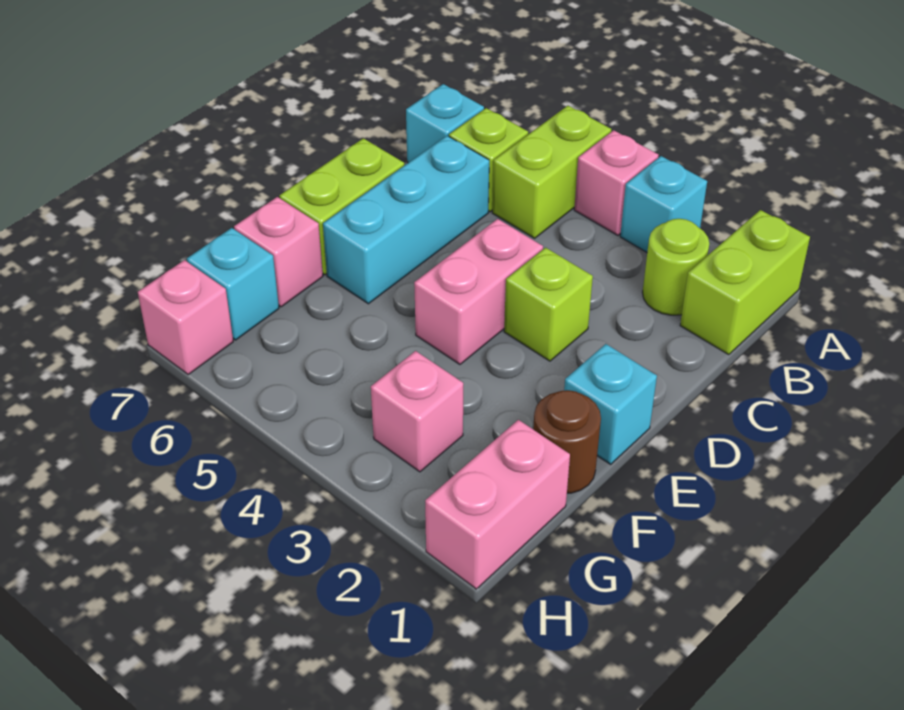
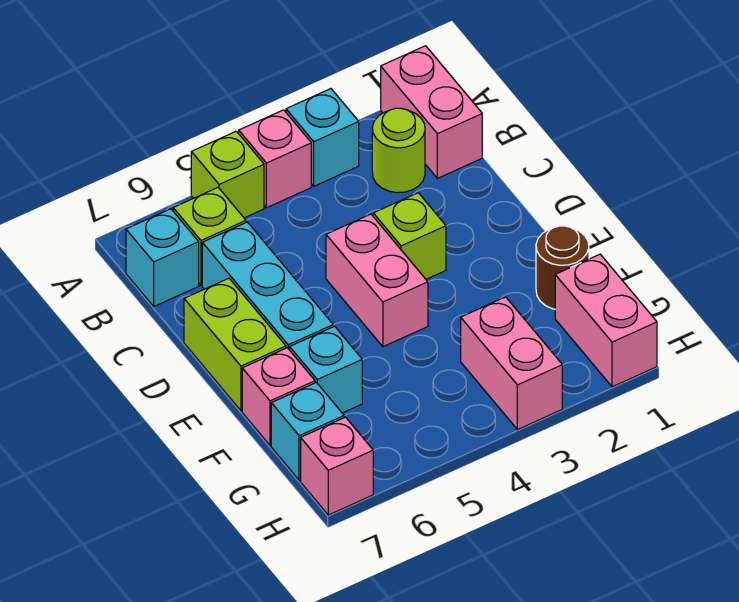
lime brick A1:B1 level 1 -> pink brick A1:B1 level 1
lime brick A5:B5 level 1 -> lime brick A5 level 1
cyan brick E1 level 1 -> cyan brick F6 level 1
pink brick G3 level 1 -> pink brick G3:H3 level 1

